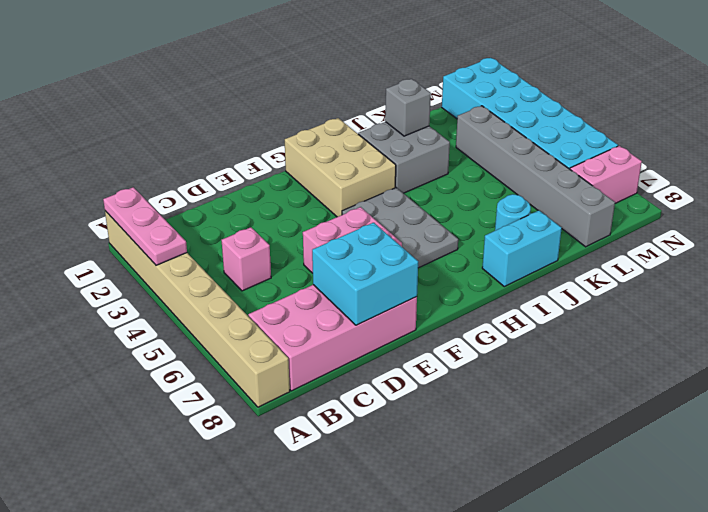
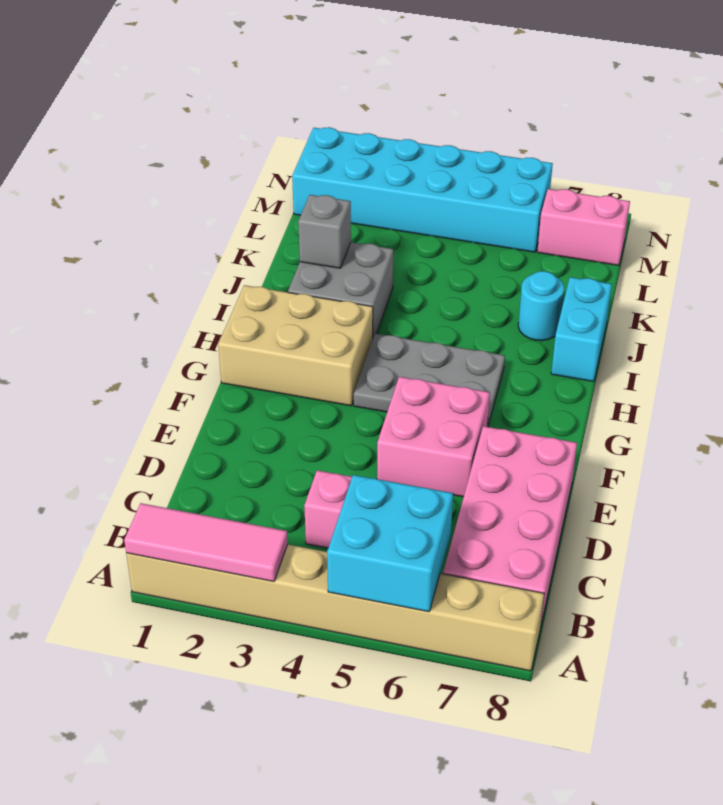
pink plate A1:A3 level 2 -> pink tile A1:A3 level 2
cyan brick D7:E8 level 2 -> cyan brick A5:B6 level 2
grey brick L3:L8 level 1 -> none
pink brick M7:N7 level 1 -> pink brick M7:M8 level 1

